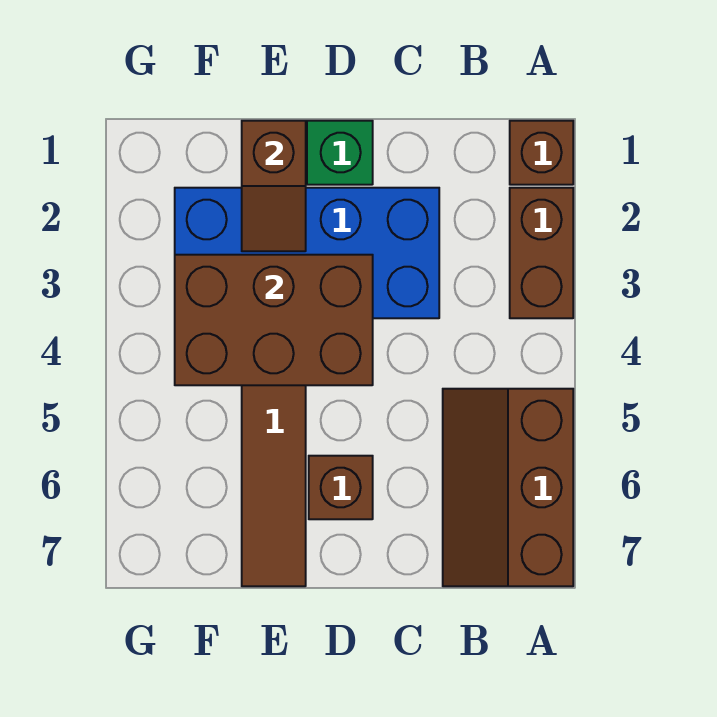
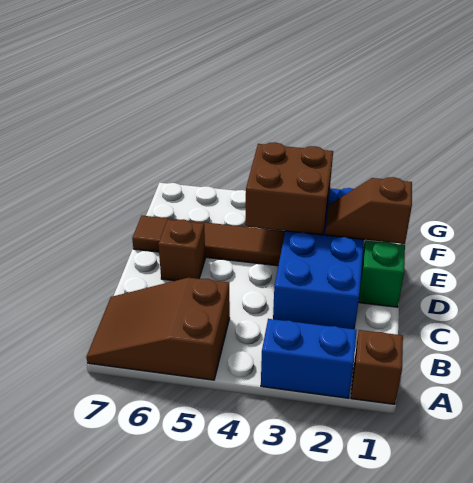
brown brick A2:A3 level 1 -> blue brick A2:A3 level 1
brown slope A5:B7 level 1 top A -> brown slope A5:B7 level 1 top 5
brown brick D3:F4 level 2 -> brown brick E3:F4 level 2

